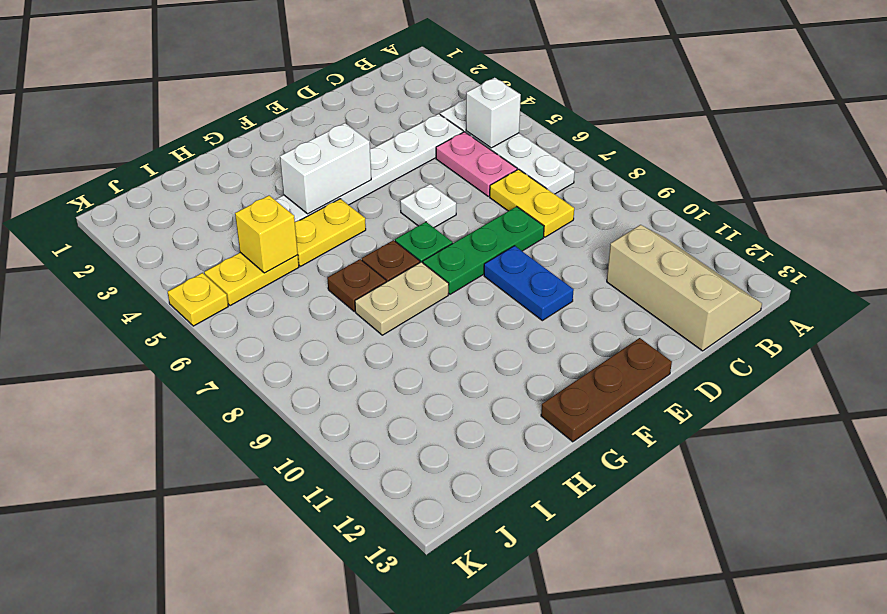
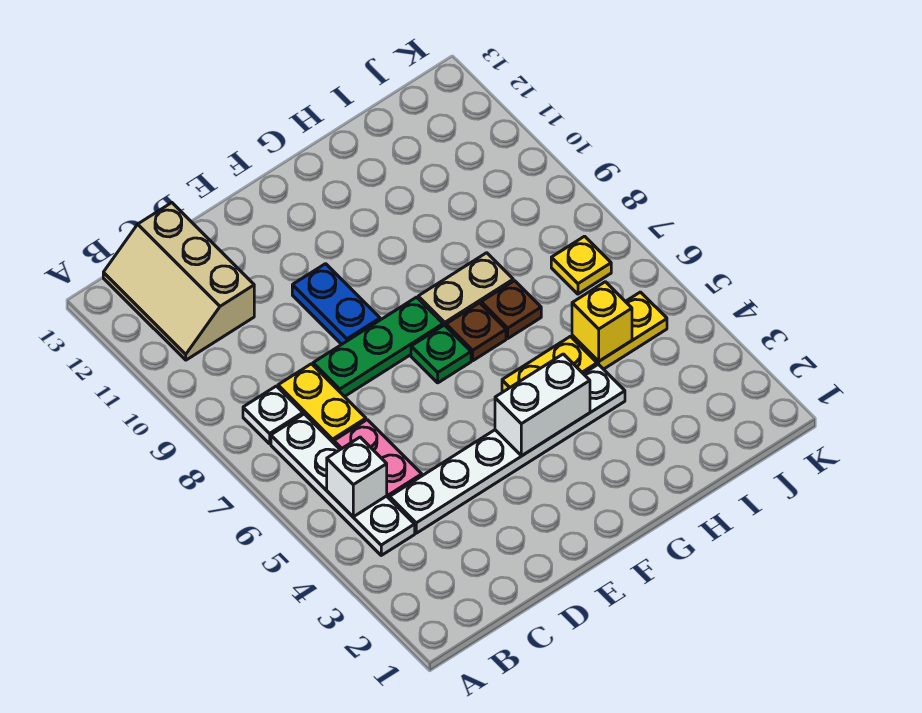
white plate E6 level 1 -> white plate B8 level 1
brown plate E13:G13 level 1 -> none
yellow plate K5 level 1 -> yellow plate J7 level 1

